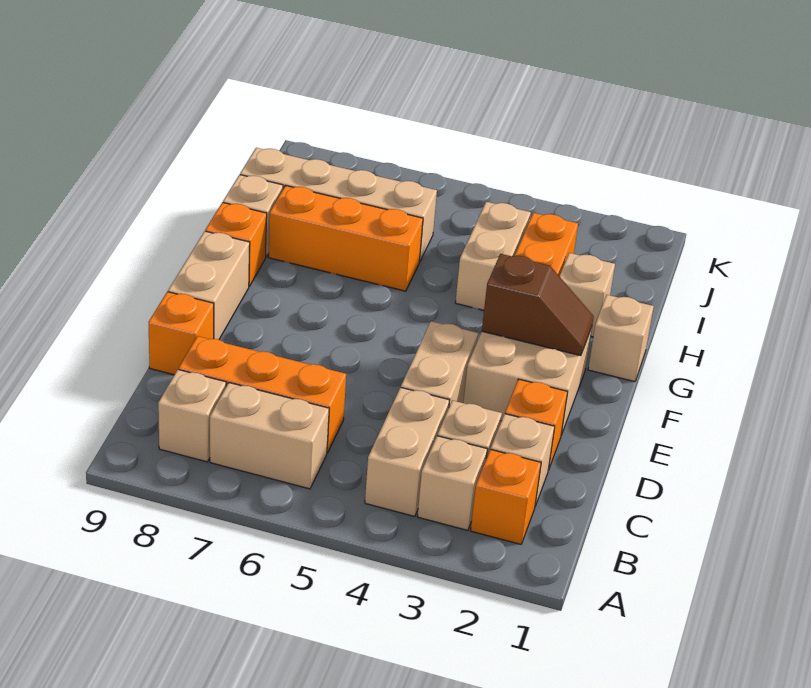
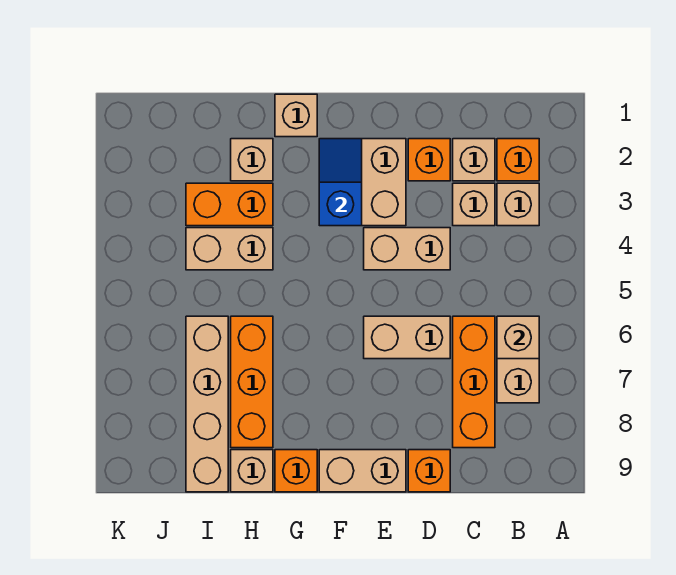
tan brick B4:C4 level 1 -> tan brick D6:E6 level 1
tan brick B8 level 1 -> tan brick B6 level 2
brown slope F2:F3 level 2 top 3 -> blue slope F2:F3 level 2 top 3

